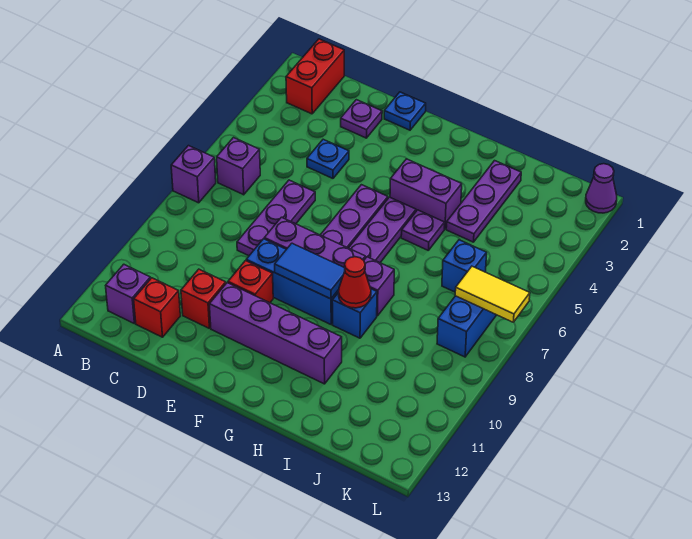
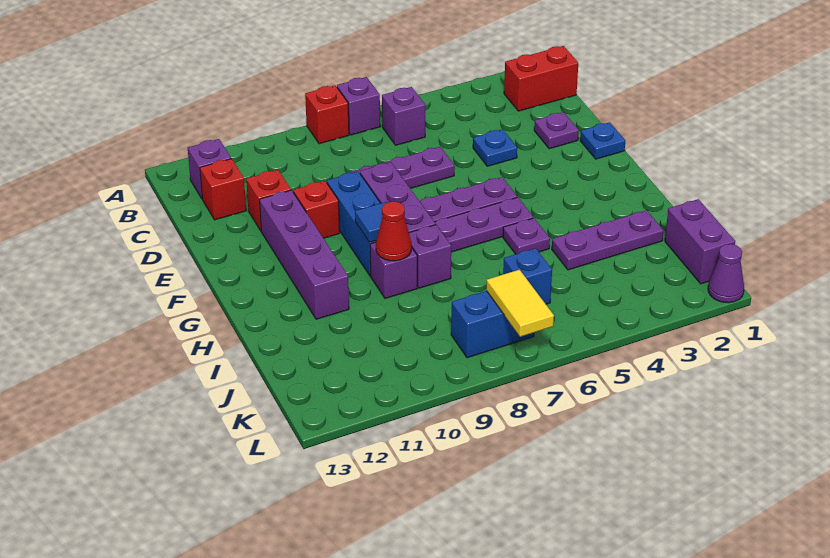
none -> red brick A8 level 1
blue tile F9:G9 level 2 -> blue tile G9 level 2
purple brick G4:H4 level 1 -> purple brick J1:K1 level 1
blue brick H9 level 1 -> purple brick H9 level 1

